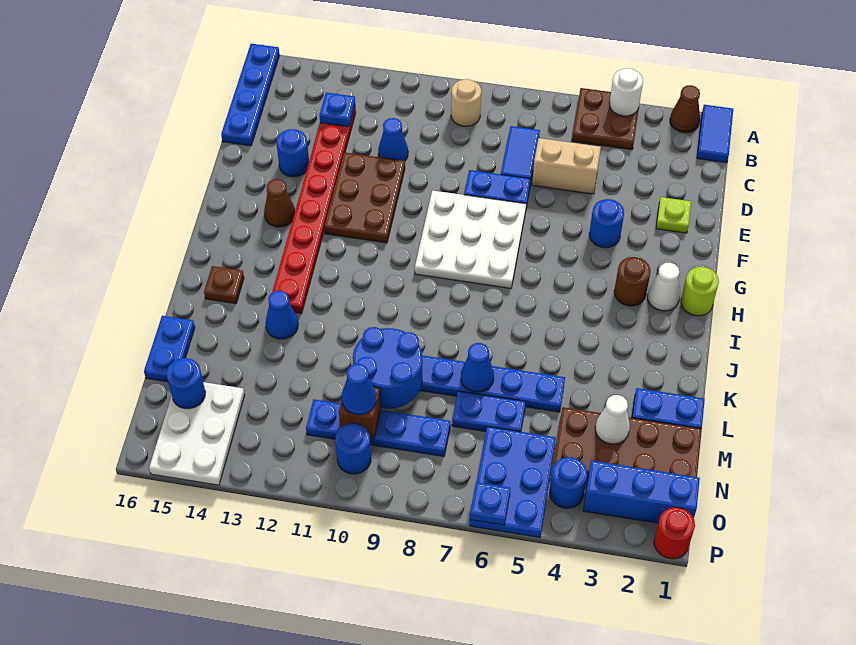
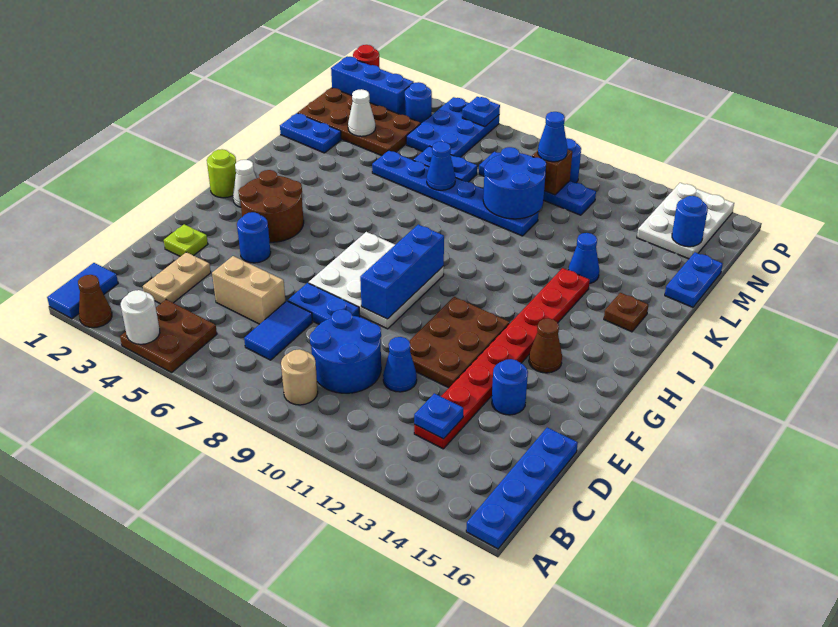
none -> tan plate C3:D3 level 1
none -> blue round brick C9:D10 level 1
none -> blue brick F9:H9 level 2
brown round brick H3 level 1 -> brown round brick G3:H4 level 1

